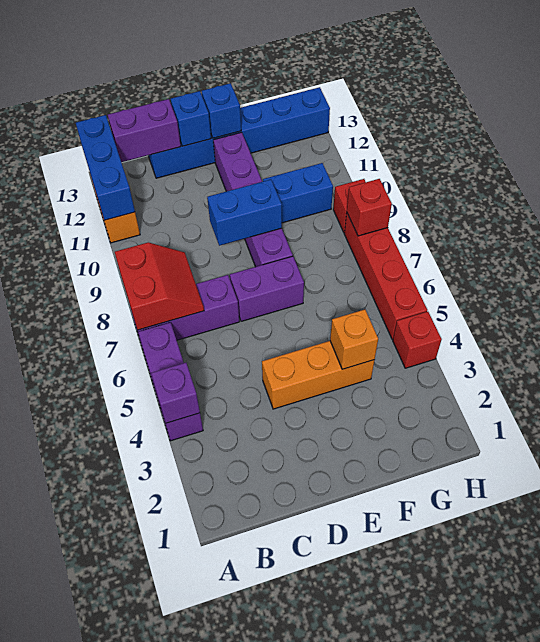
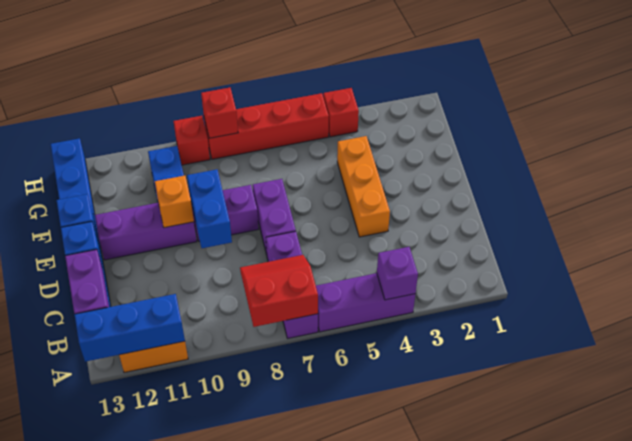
orange brick F4 level 2 -> orange brick E10 level 2

